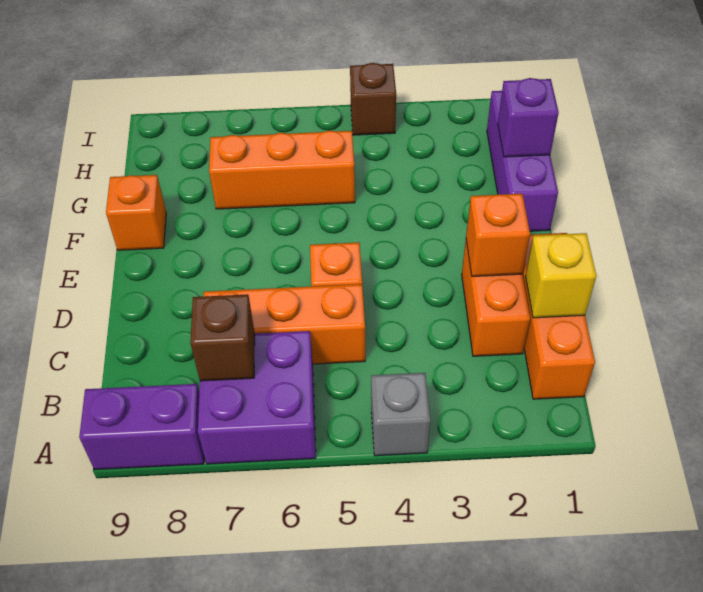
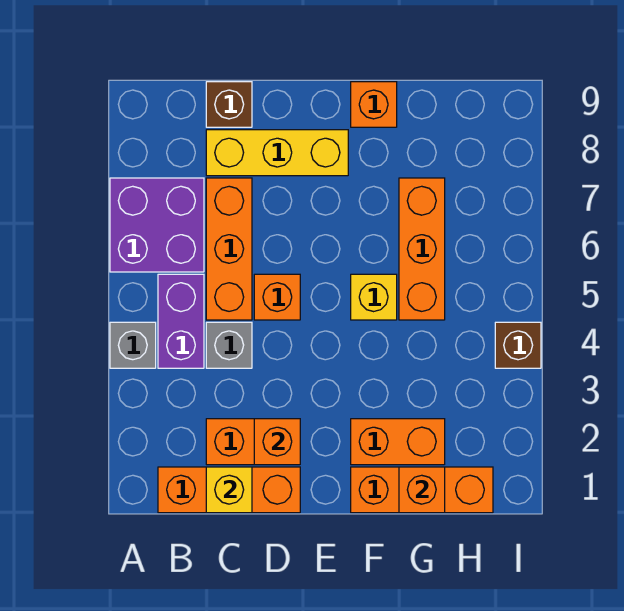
purple brick A8:A9 level 1 -> purple brick B4:B5 level 1
brown brick B7 level 2 -> brown brick C9 level 1
none -> grey brick C4 level 1
none -> yellow brick C8:E8 level 1
purple brick F1:H1 level 1 -> orange brick F1:H1 level 1
none -> orange brick F2:G2 level 1
none -> yellow brick F5 level 1
purple brick G1 level 2 -> orange brick G1 level 2

